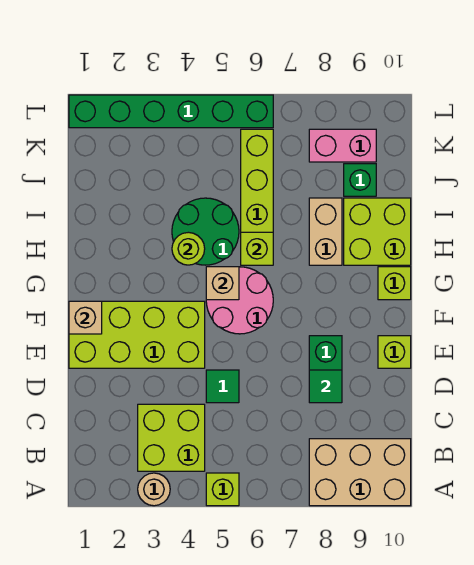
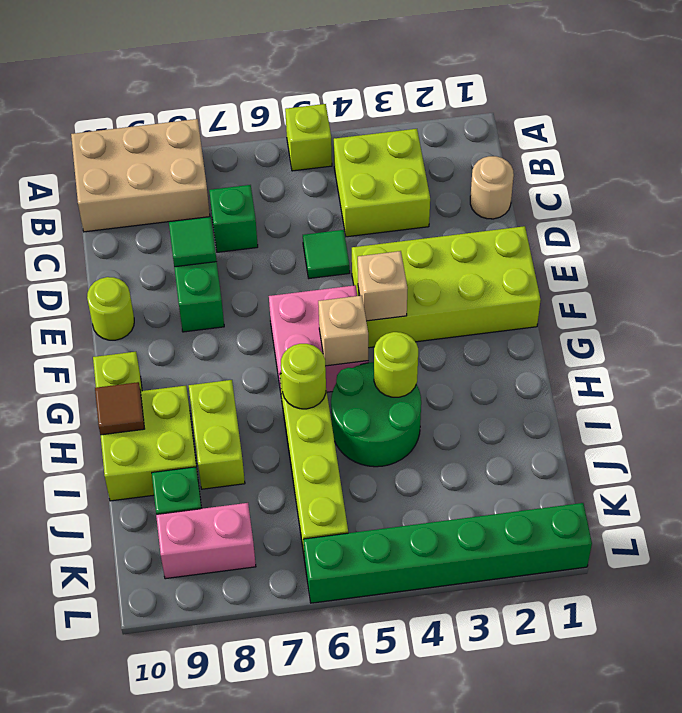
tan round brick A3 level 1 -> tan round brick C1 level 1
none -> green brick C7 level 1
lime brick E10 level 1 -> lime round brick E10 level 1
tan brick F1 level 2 -> tan brick F4 level 2
pink round brick F5:G6 level 1 -> pink brick F5:G6 level 1
lime brick H6 level 2 -> lime round brick H6 level 2
tan brick H8:I8 level 1 -> lime brick H8:I8 level 1
none -> brown tile H10 level 2

